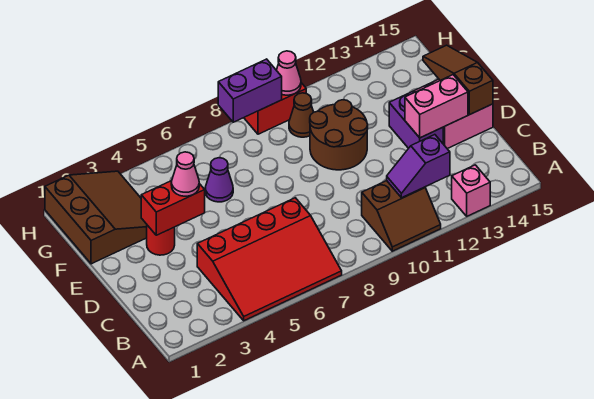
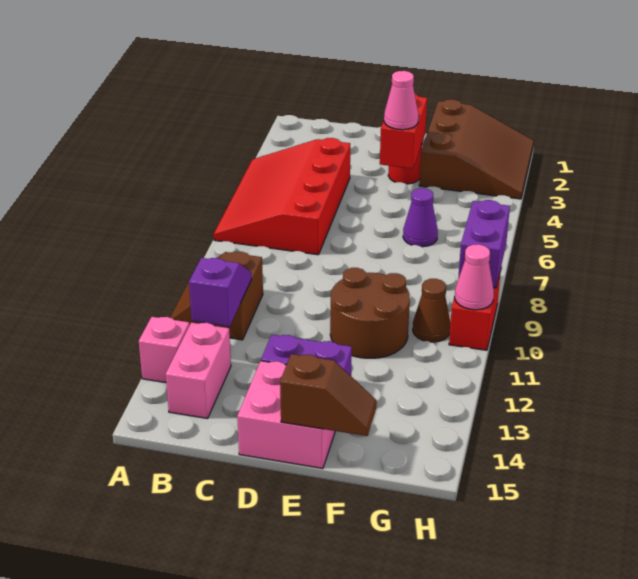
pink brick D13:D14 level 2 -> pink brick B13:B14 level 1
brown slope D15:F15 level 2 top D -> brown slope E15:F15 level 2 top E
brown slope F1:H3 level 1 top 1 -> brown slope F1:H3 level 1 top F

